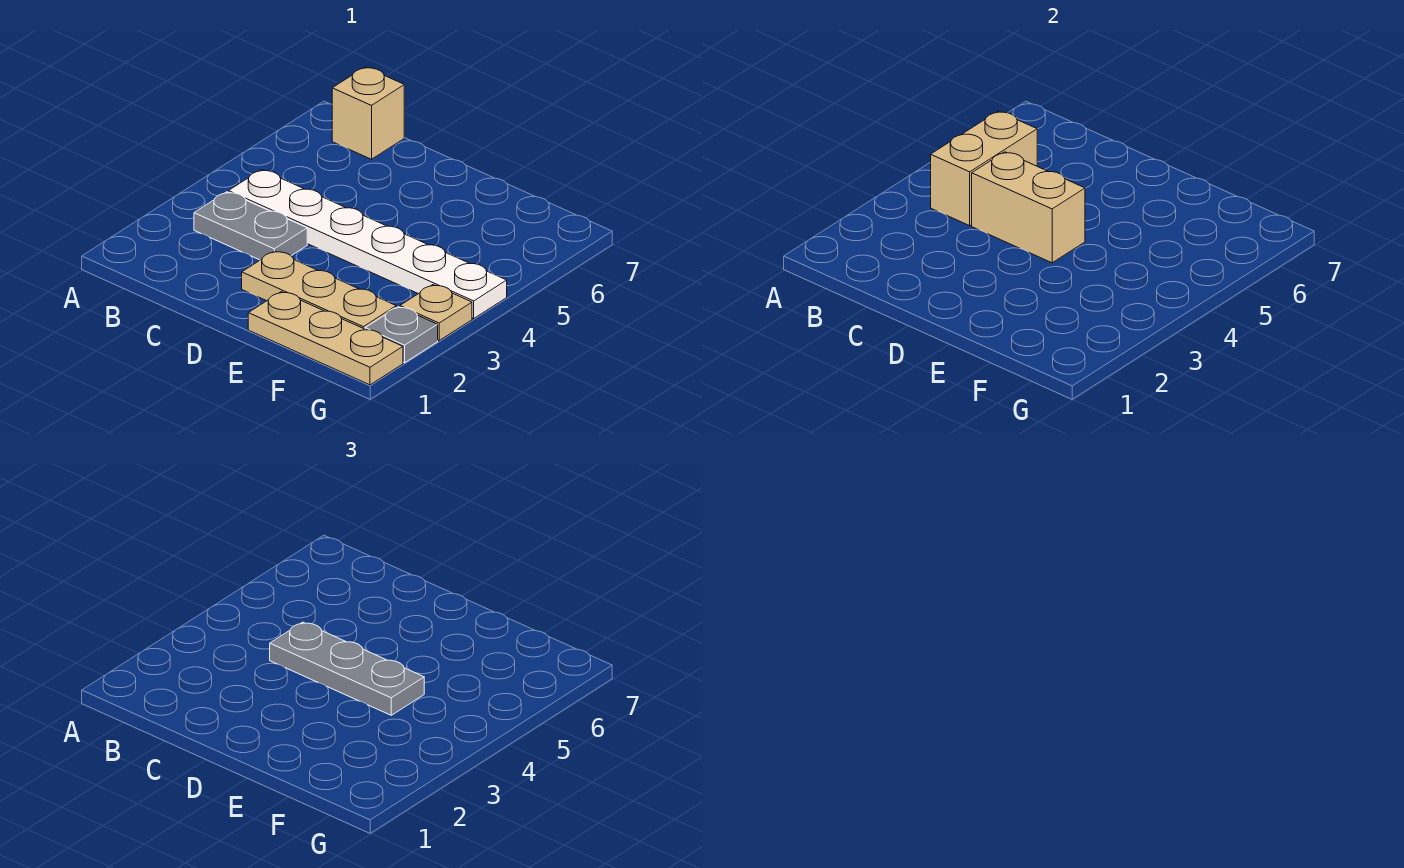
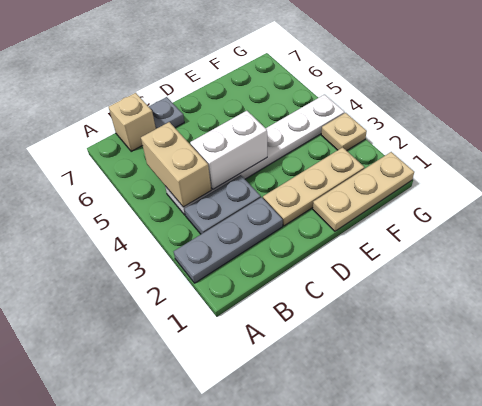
tan brick C4:D4 level 2 -> white brick C4:D4 level 2
grey plate C4:E4 level 3 -> grey plate A2:C2 level 1
grey plate G2 level 1 -> grey plate C7 level 1

